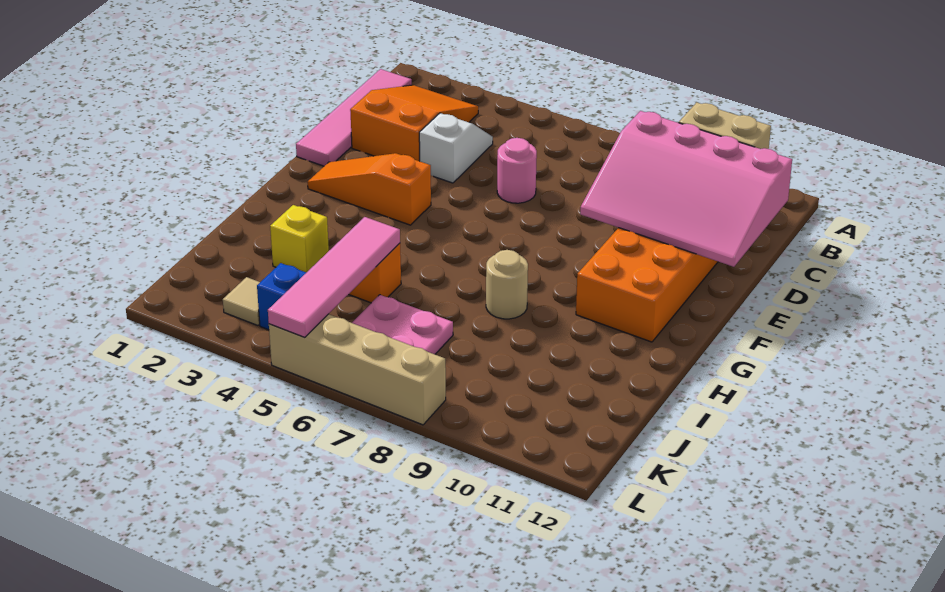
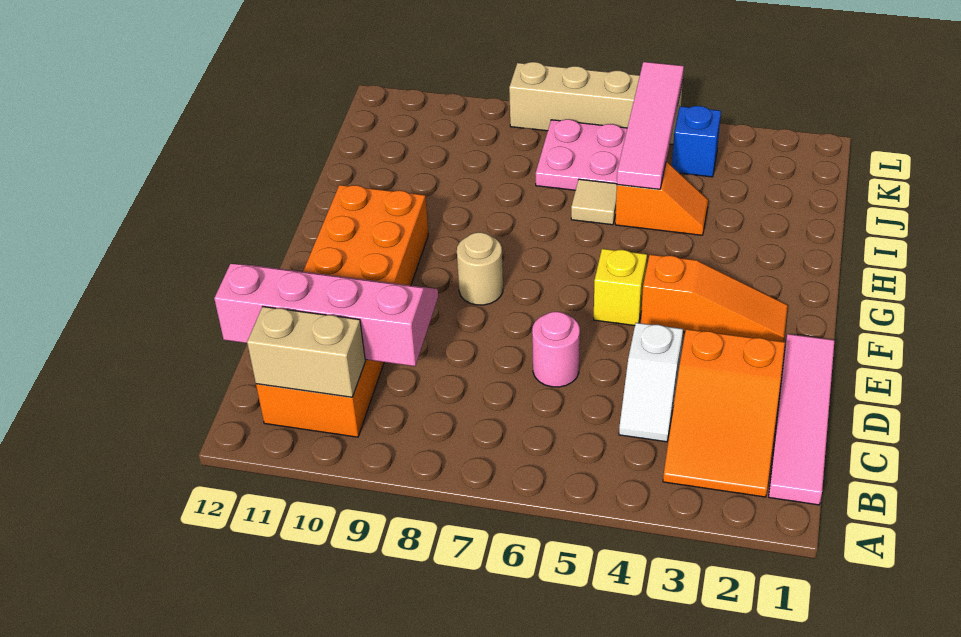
pink slope C9:E12 level 2 top C -> pink slope C9:D12 level 2 top C
tan round brick H8 level 1 -> tan round brick F8 level 1
yellow brick I3 level 1 -> yellow brick F5 level 1
tan tile K3 level 1 -> tan tile I6 level 1

